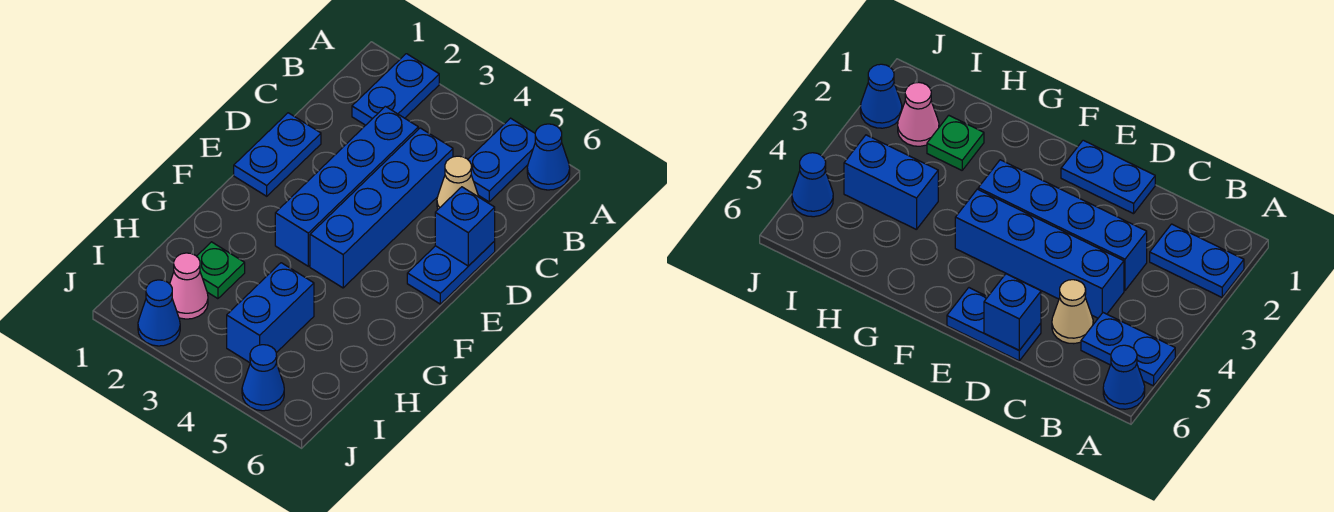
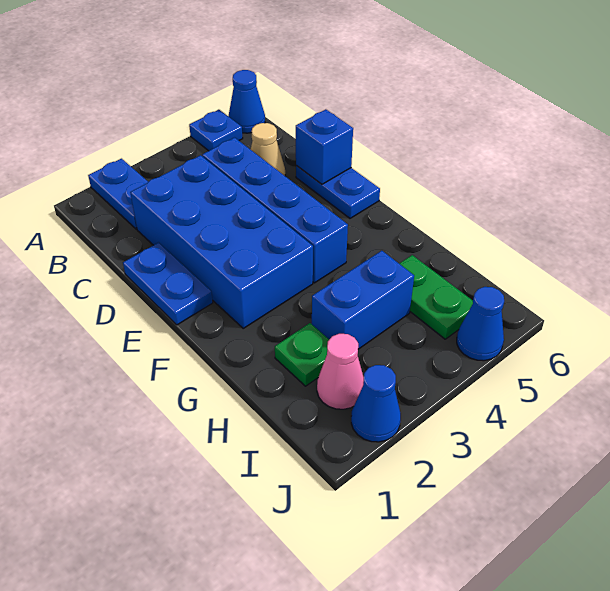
blue plate A5:B5 level 1 -> blue plate A5 level 1
blue brick C3:F3 level 1 -> blue brick C2:F3 level 1
blue brick H4:I4 level 1 -> blue brick H3:H4 level 1
none -> green plate H5:I5 level 1

